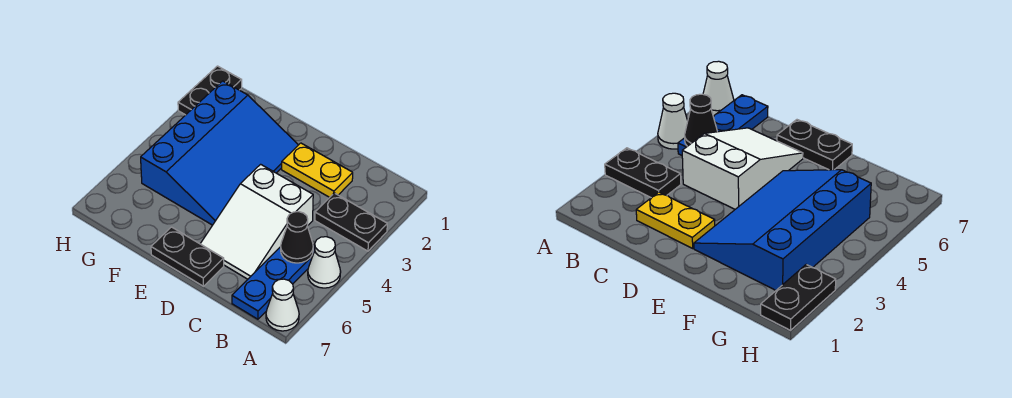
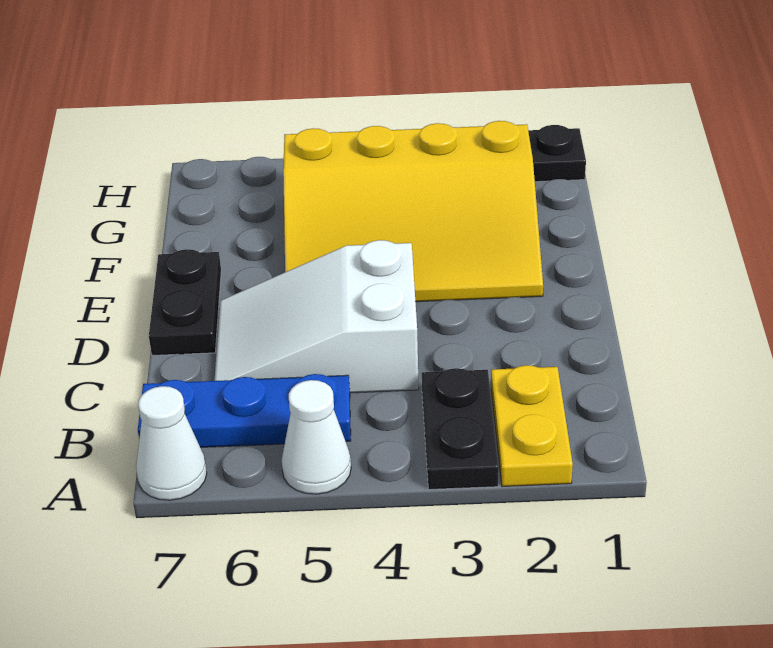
black cone B5 level 2 -> none
yellow plate C2:D2 level 1 -> yellow plate A2:B2 level 1
blue slope E2:G5 level 1 top G -> yellow slope E2:G5 level 1 top G

